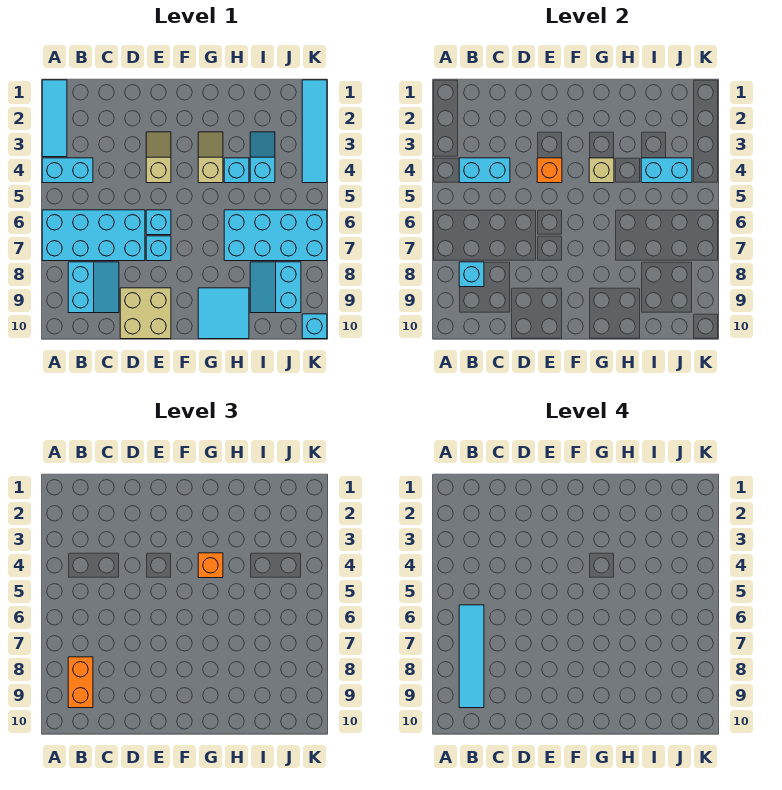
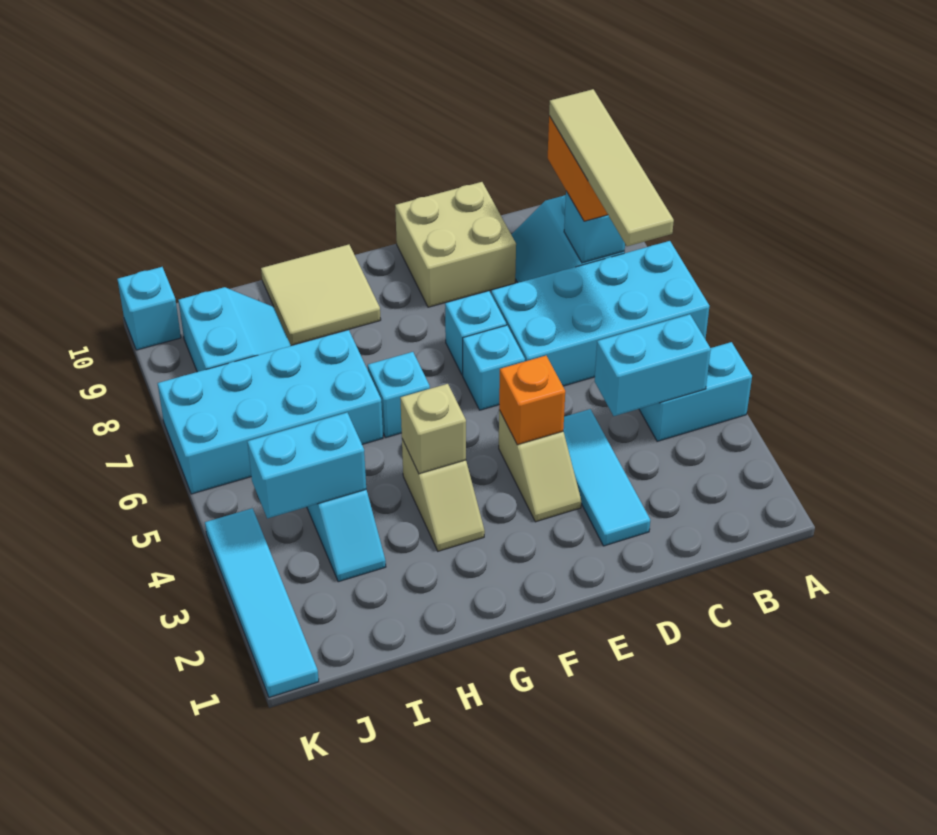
cyan tile A1:A3 level 1 -> cyan tile D2:D4 level 1
cyan tile B6:B9 level 4 -> tan tile B6:B9 level 4
orange brick G4 level 3 -> none
cyan tile G9:H10 level 1 -> tan tile G9:H10 level 1
cyan brick H4 level 1 -> cyan brick G6 level 1

